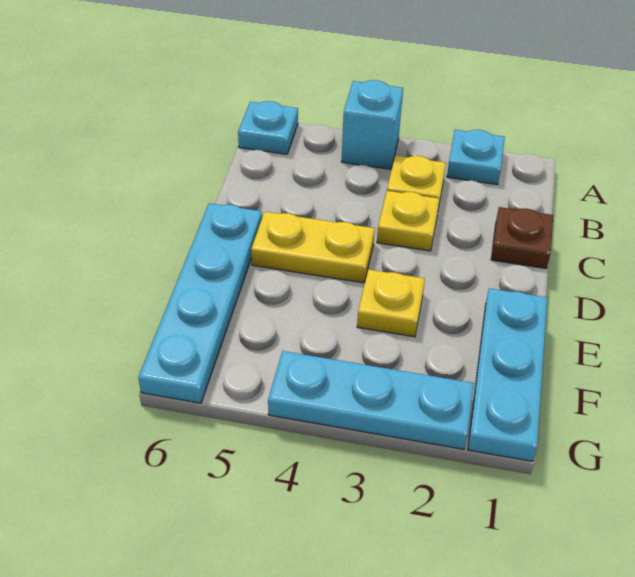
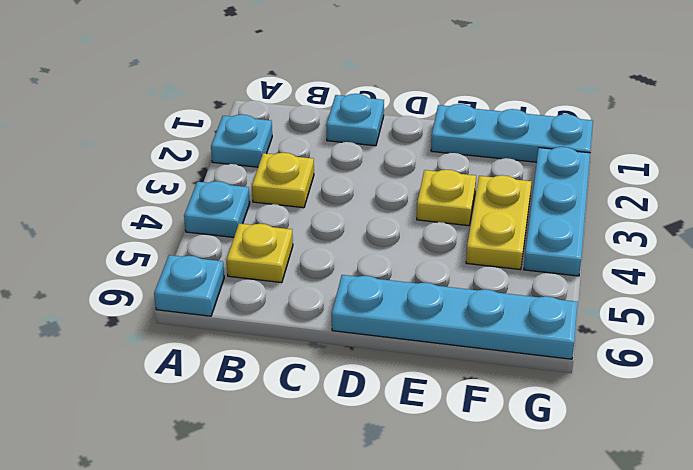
cyan brick A4 level 1 -> cyan plate A4 level 1
brown plate C1 level 1 -> cyan plate C1 level 1
yellow plate C3 level 1 -> yellow plate B5 level 1
yellow plate D4:D5 level 1 -> yellow plate F3:F4 level 1

